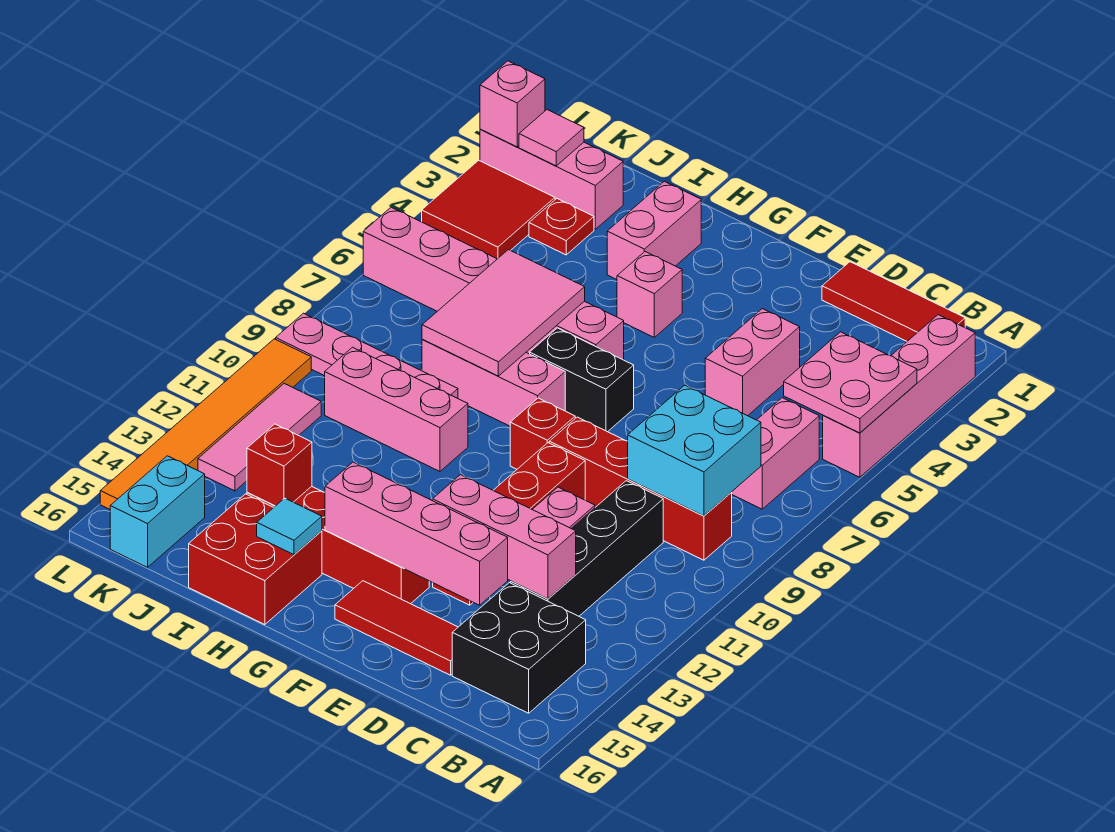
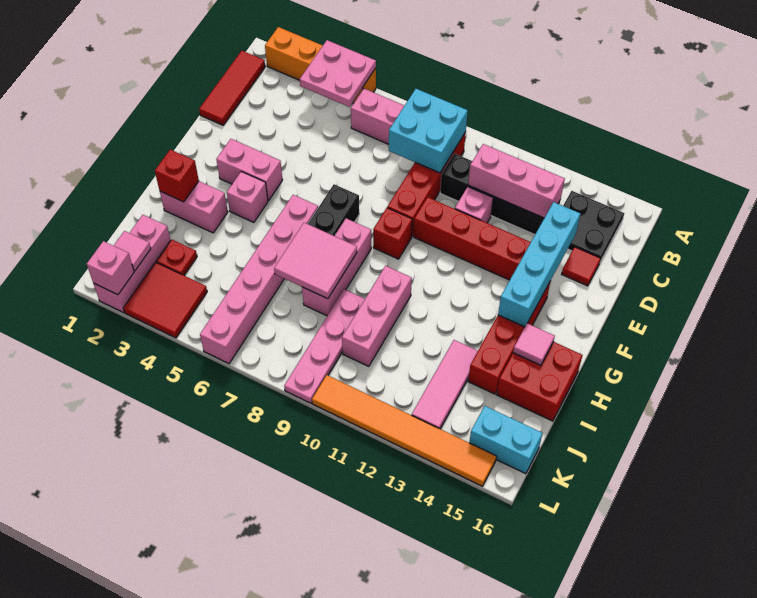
pink brick A2:A5 level 1 -> orange brick A2:A5 level 1
black brick B14:C15 level 1 -> black plate B14:C15 level 1
pink brick C13:E13 level 2 -> pink brick C11:C13 level 2
pink brick D4:D5 level 1 -> pink brick F3:F4 level 1
pink brick D14:G14 level 2 -> cyan brick D14:G14 level 2
red tile D15:F15 level 1 -> red tile D15 level 1
pink tile H6:I8 level 2 -> pink tile H7:I8 level 2
cyan tile H15 level 2 -> pink tile H15 level 2
red brick I14 level 2 -> red brick H2 level 2
pink tile K11:K13 level 1 -> pink tile I13:K13 level 1

